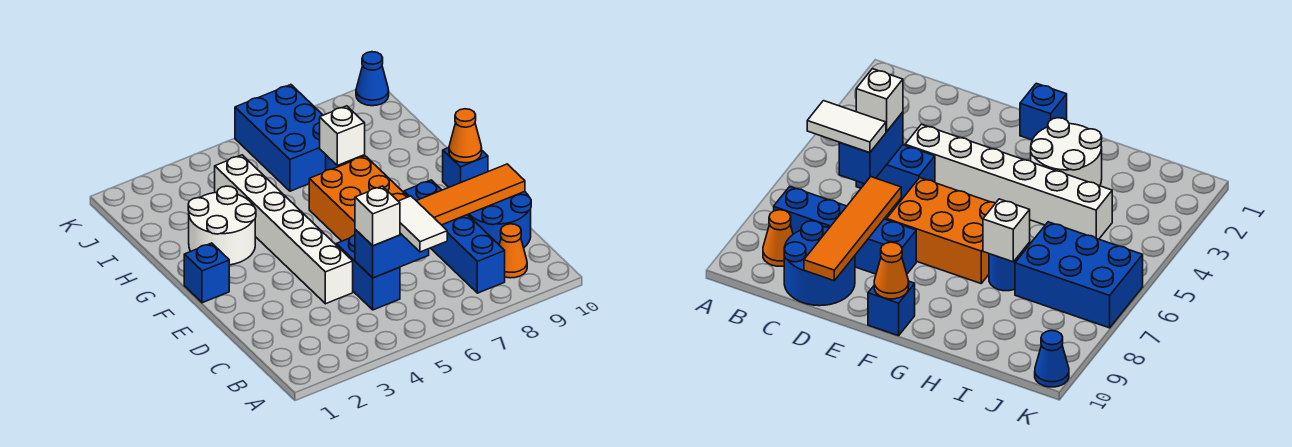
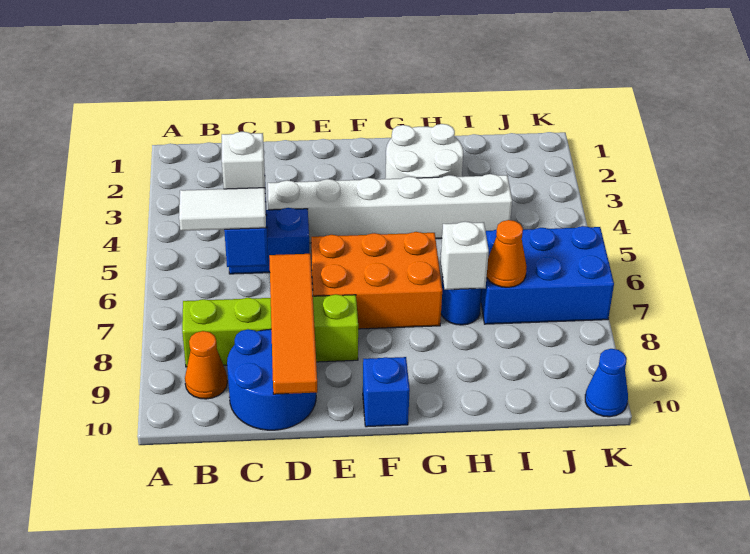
blue brick B8:E8 level 1 -> lime brick B8:E8 level 1
blue brick F1 level 1 -> none
orange cone F10 level 2 -> orange cone I7 level 2

